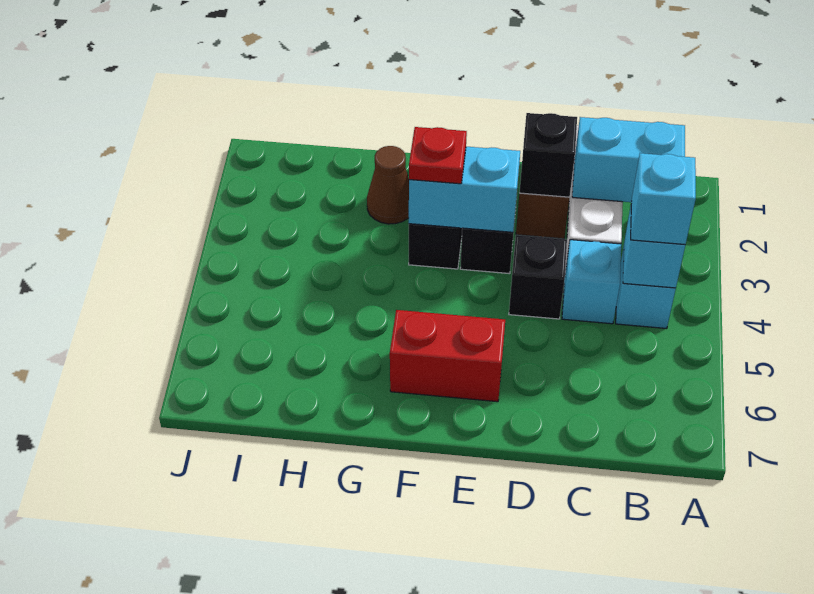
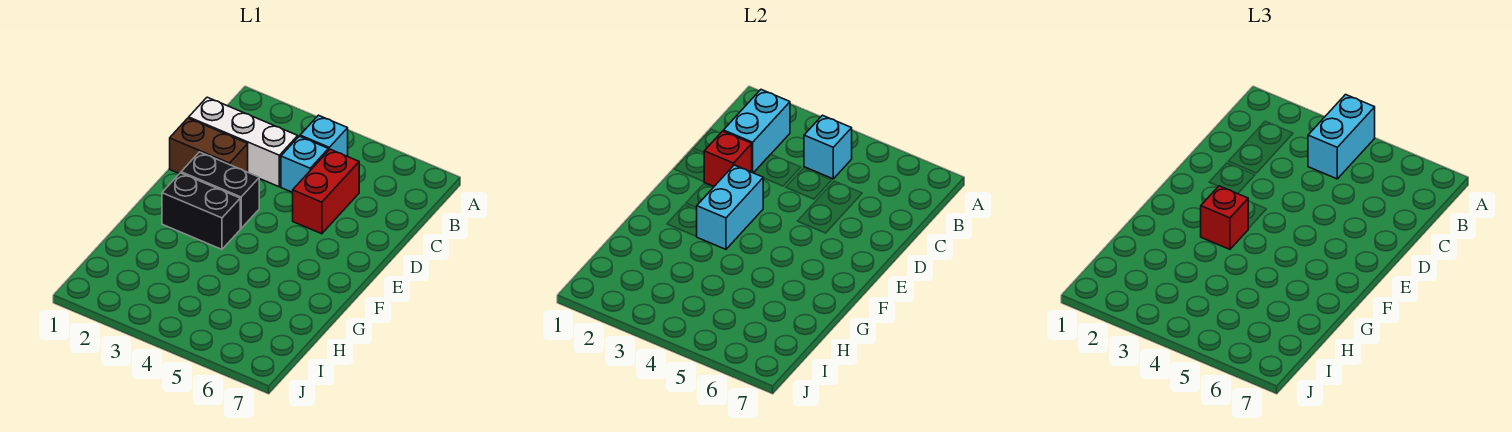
cyan brick B4 level 3 -> cyan brick A4:B4 level 3
black brick D2 level 2 -> red brick D2 level 2
black brick D4 level 1 -> none
red brick E6:F6 level 1 -> red brick C5:D5 level 1
red plate F3 level 3 -> red brick F3 level 3
brown cone G2 level 1 -> none

